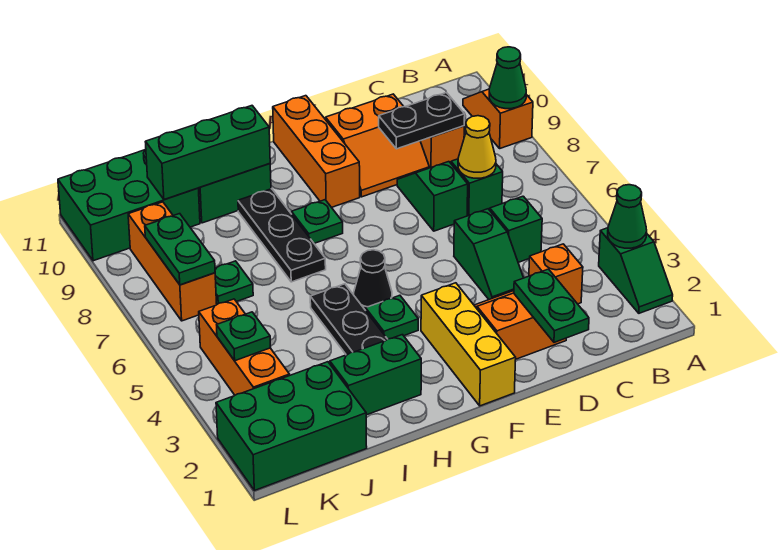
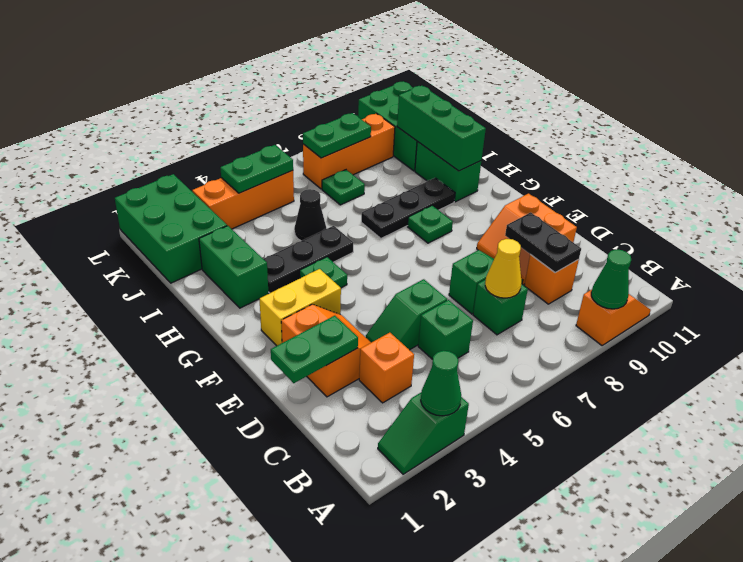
yellow brick F1:F3 level 1 -> yellow brick F2:F3 level 1
orange brick F9:F11 level 1 -> none
black cone G5 level 1 -> black cone I5 level 1
green plate K4 level 2 -> green plate K4:K5 level 2

